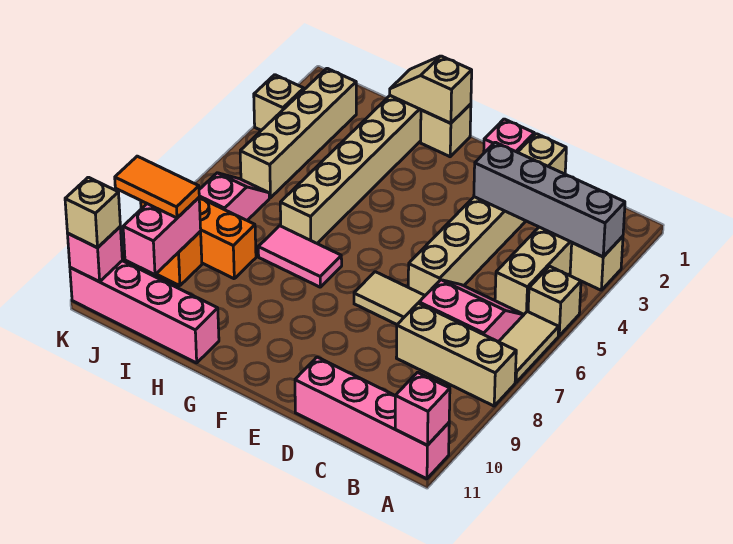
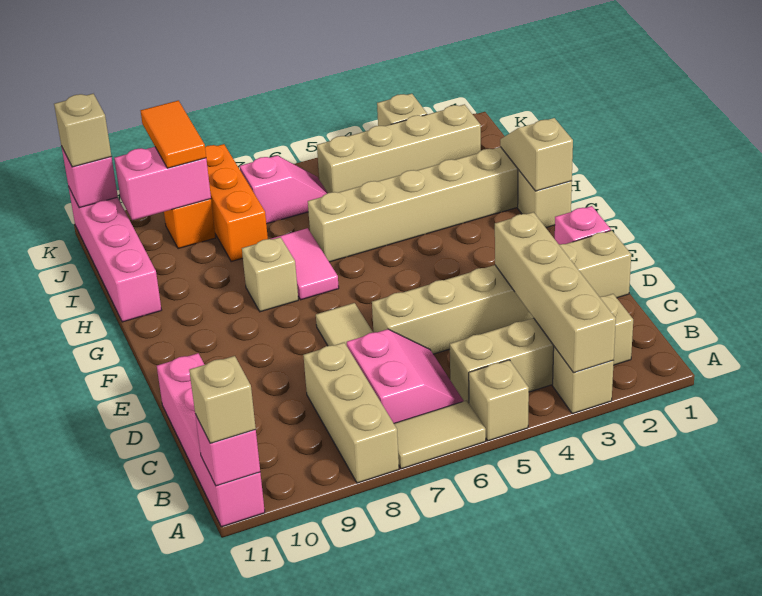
grey brick A3:D3 level 2 -> tan brick A3:D3 level 2
none -> tan brick A11 level 3
none -> tan brick G8 level 1

